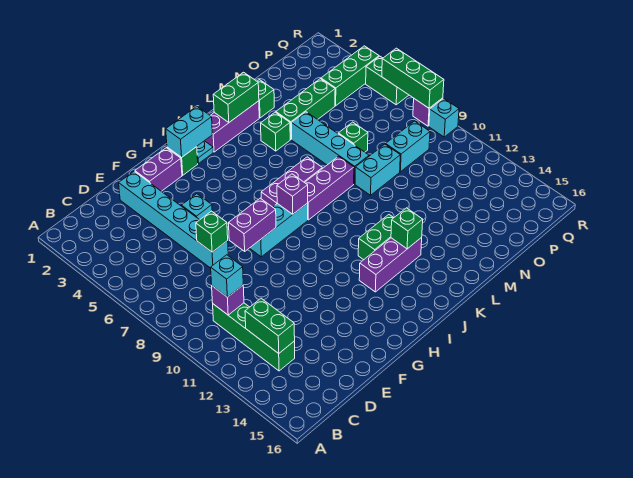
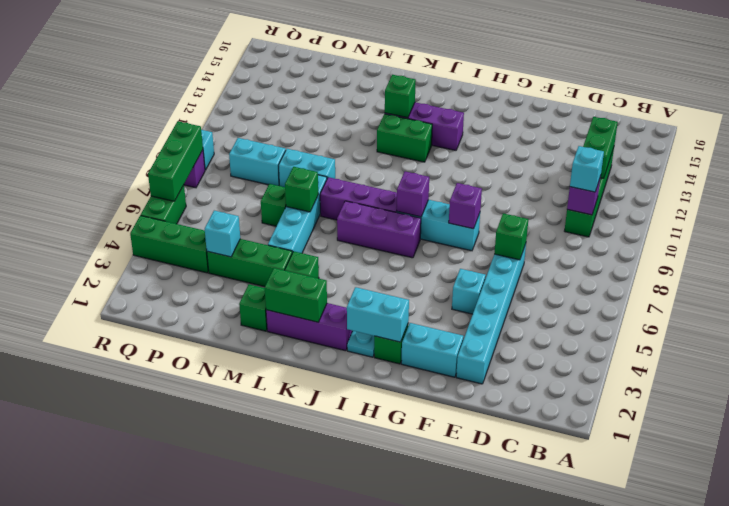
purple brick F2:G2 level 1 -> cyan brick F2:G2 level 1
purple brick F8:G8 level 2 -> purple brick G8 level 2
none -> green brick M7 level 2
none -> cyan brick O4 level 2

